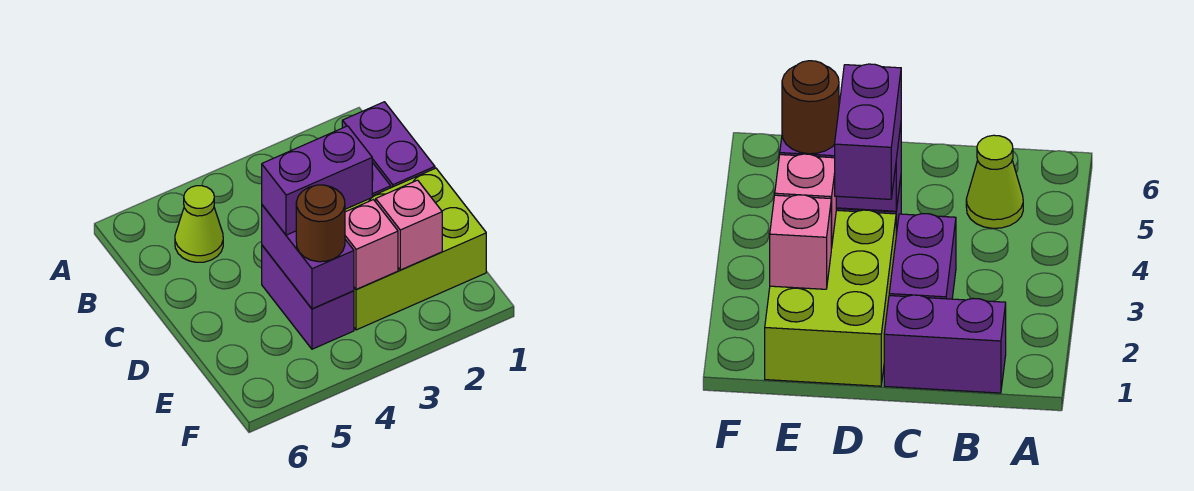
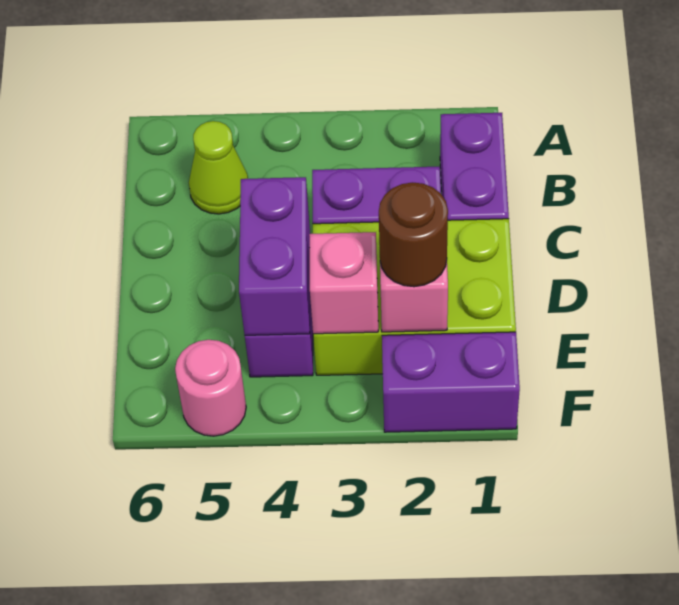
purple brick D3:D4 level 3 -> purple brick F1:F2 level 1
brown round brick E4 level 3 -> brown round brick E2 level 3
none -> pink round brick F5 level 1

